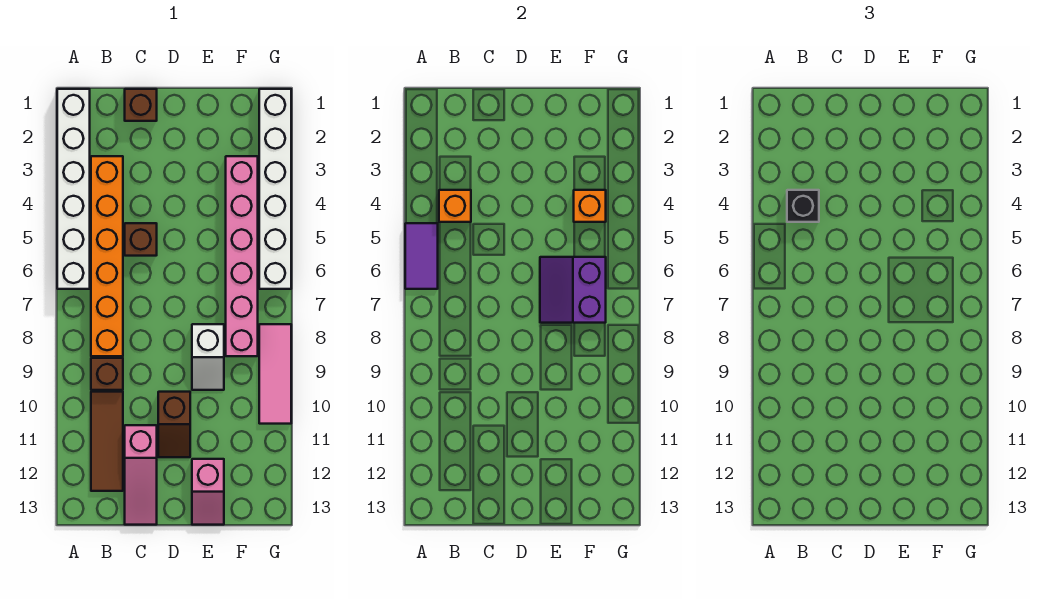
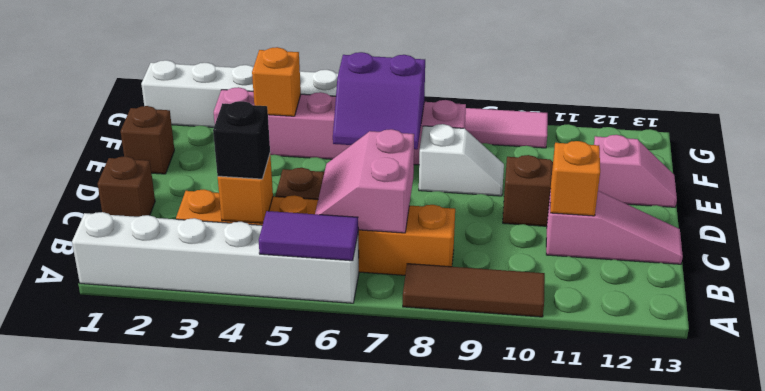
none -> pink slope B6:C7 level 2 top 7
brown brick B9 level 1 -> brown brick E1 level 1
brown tile B10:B12 level 1 -> brown tile A8:A10 level 1
none -> orange brick C11 level 2

